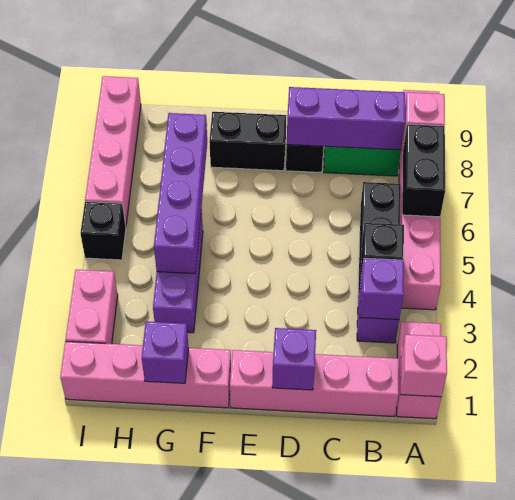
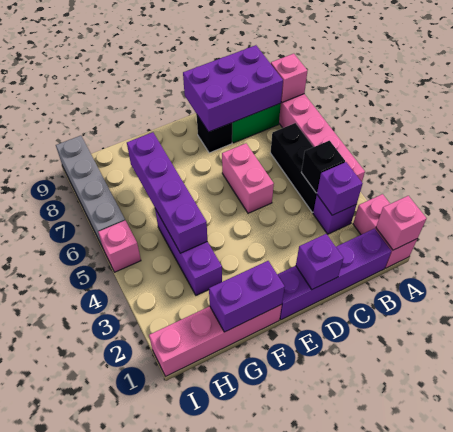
black brick A6:A7 level 2 -> none
pink brick B1:E1 level 1 -> purple brick B1:E1 level 1
purple brick B8:D8 level 2 -> purple brick B8:D9 level 2
black brick E8:F8 level 1 -> none
purple brick G1 level 2 -> purple brick F1:G1 level 2
pink brick I2:I3 level 1 -> pink brick D5:D6 level 1
black brick I5 level 1 -> pink brick I5 level 1
pink brick I6:I9 level 1 -> grey brick I6:I9 level 1

